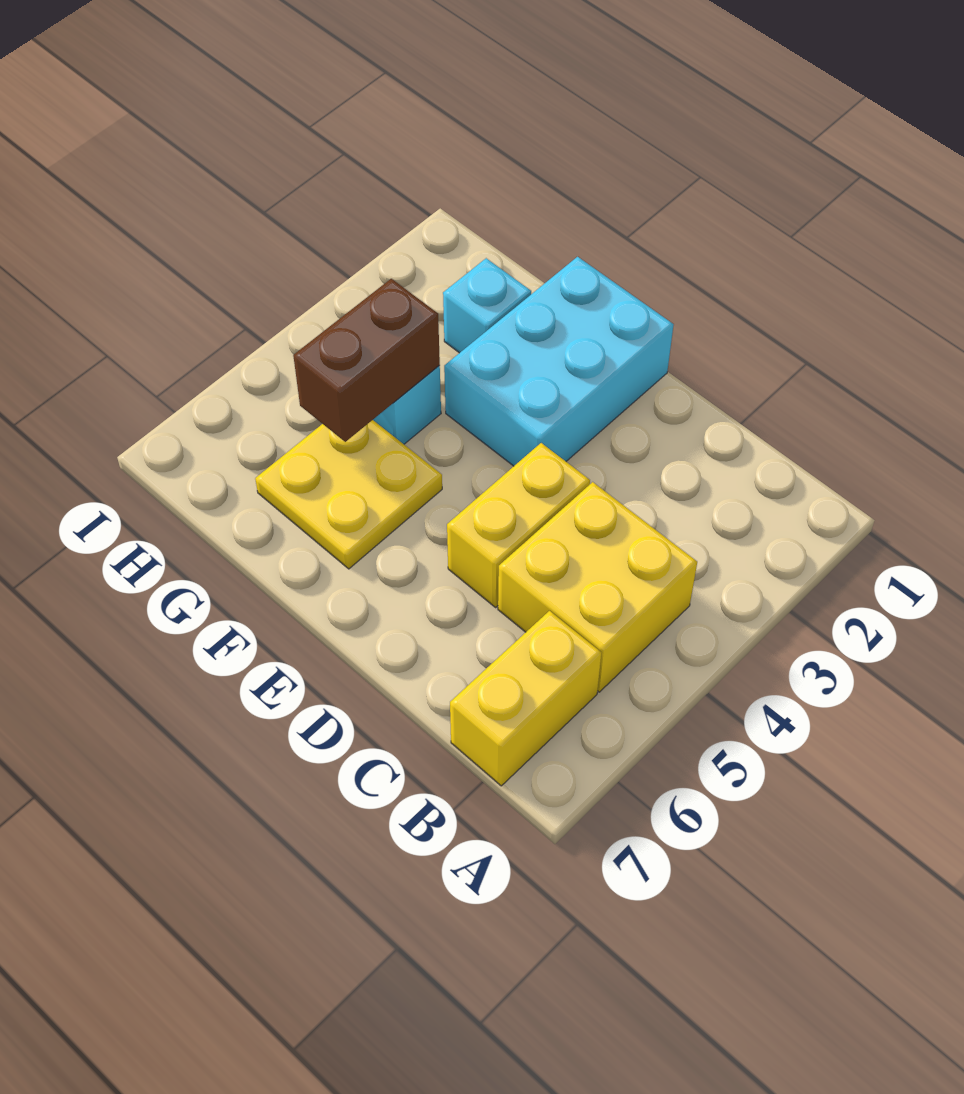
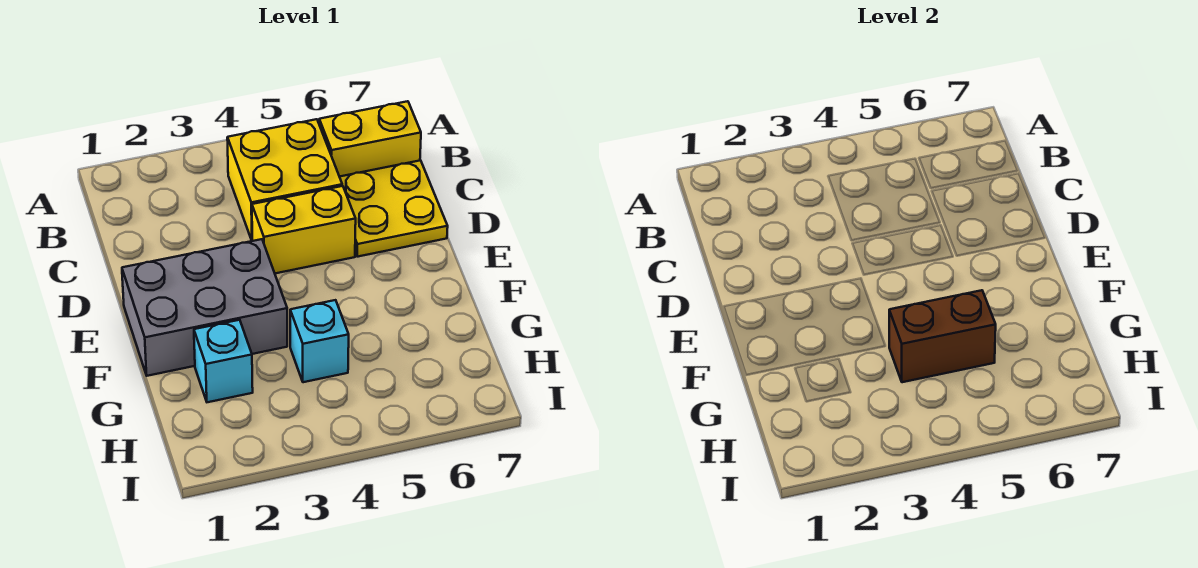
cyan brick E1:F3 level 1 -> grey brick E1:F3 level 1
yellow plate F5:G6 level 1 -> yellow plate C6:D7 level 1

